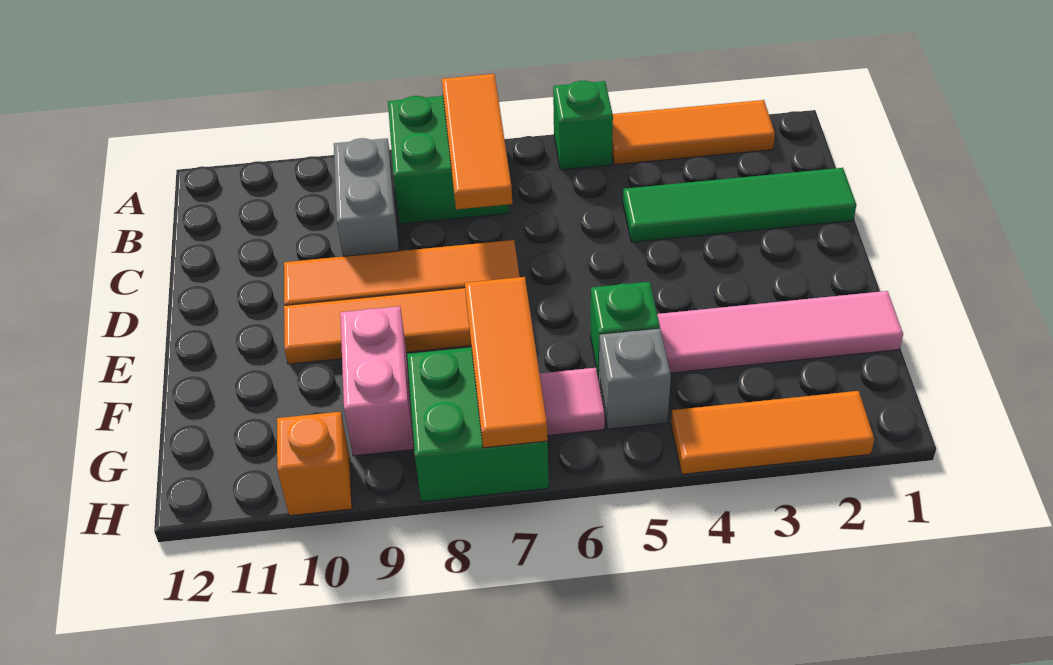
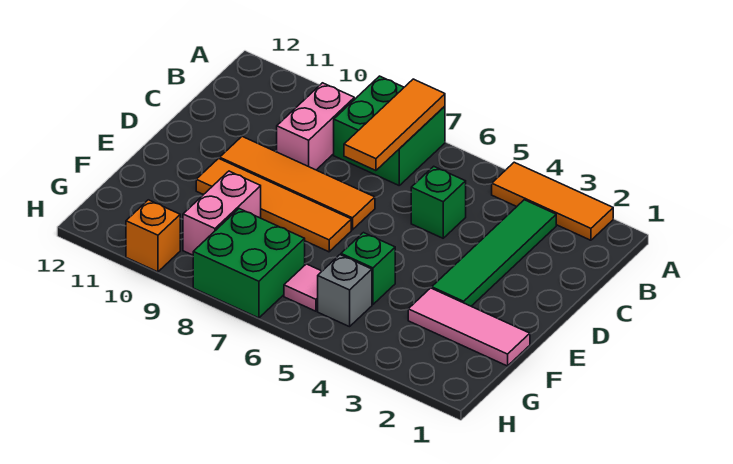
green brick A5 level 1 -> green brick C5 level 1
grey brick B9:C9 level 1 -> pink brick B9:C9 level 1
green tile C1:C4 level 1 -> green tile B3:E3 level 1
pink tile F1:F4 level 1 -> pink tile F1:F3 level 1
orange tile F7:H7 level 2 -> none
orange tile H2:H4 level 1 -> none

